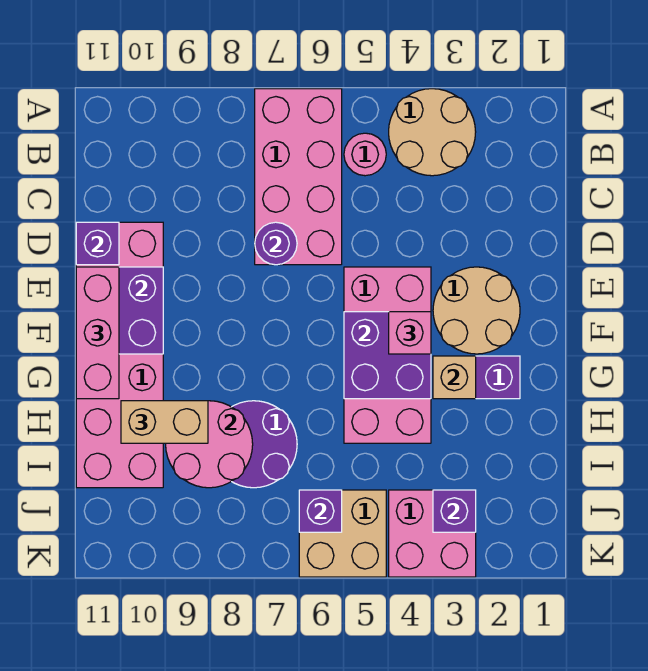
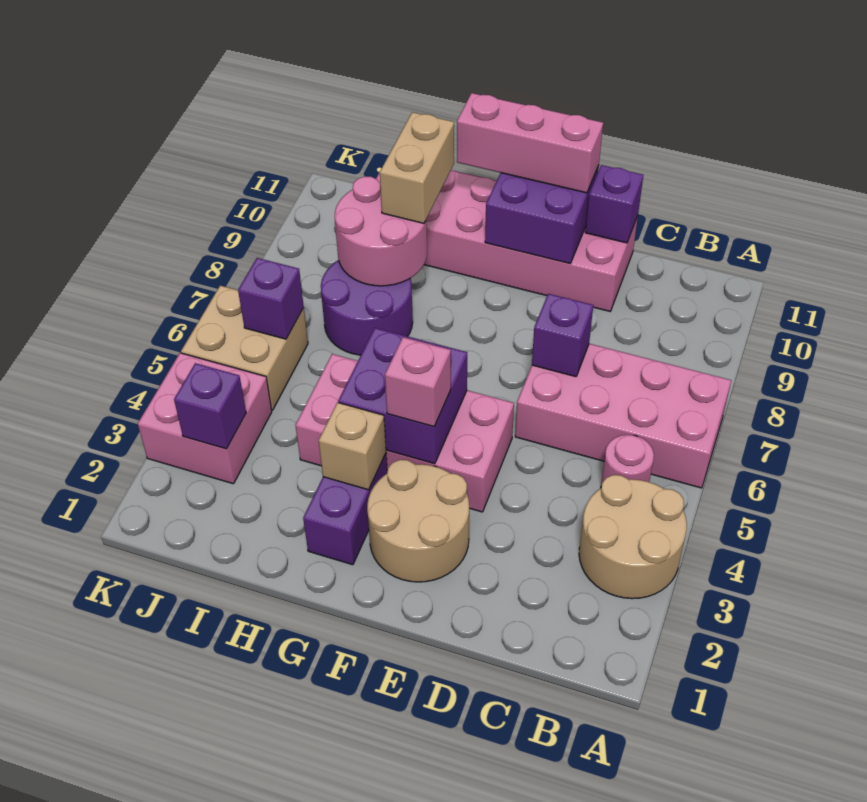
purple round brick D7 level 2 -> purple brick D7 level 2

